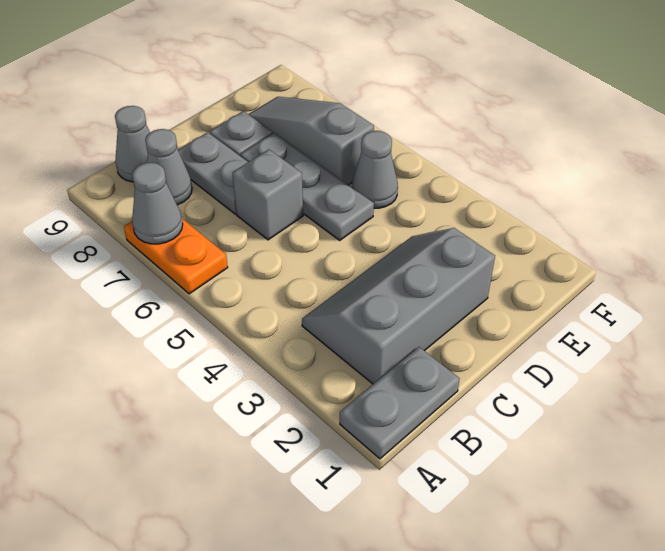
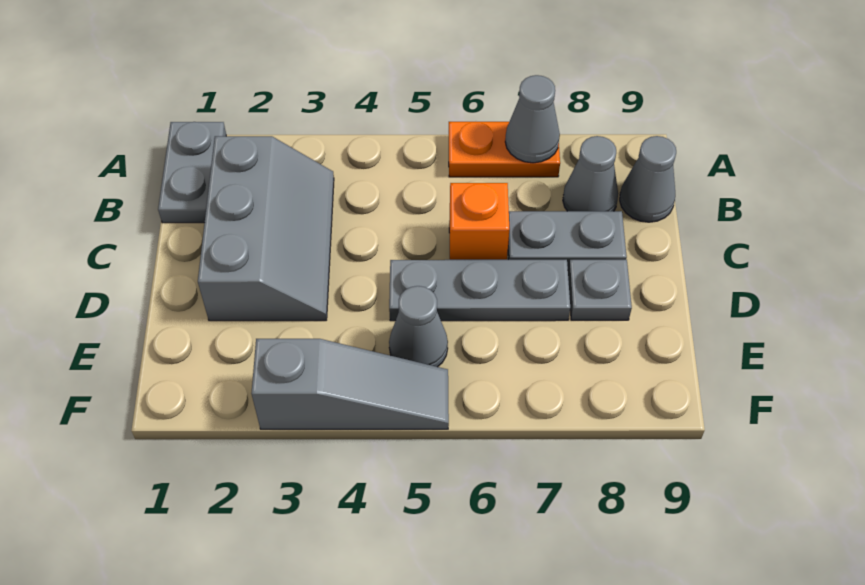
grey brick C6 level 1 -> orange brick C6 level 1
grey slope E6:E8 level 1 top 6 -> grey slope F3:F5 level 1 top 3

